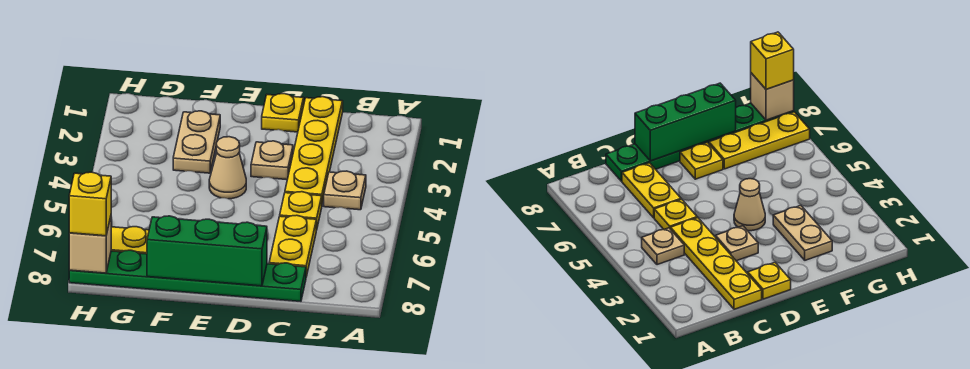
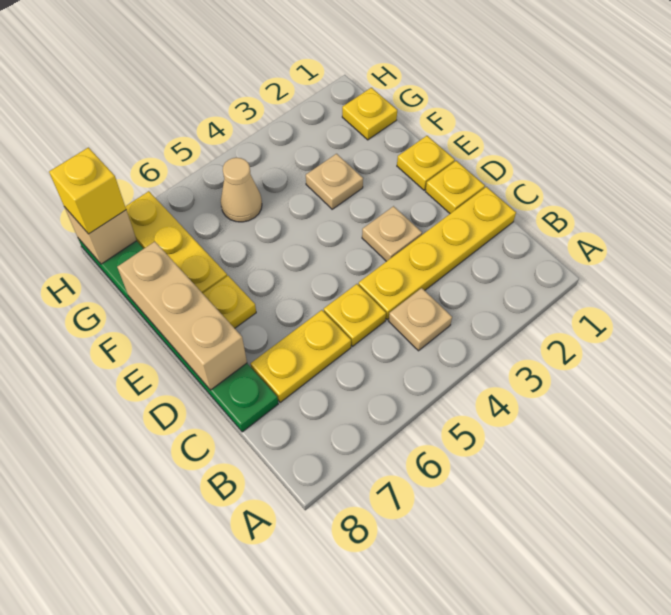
green brick D8:F8 level 2 -> tan brick D8:F8 level 2
none -> yellow plate E1 level 1
tan cone E4 level 1 -> tan cone G5 level 1
tan plate F2:F3 level 1 -> tan plate F3 level 1
none -> yellow plate G1 level 1

